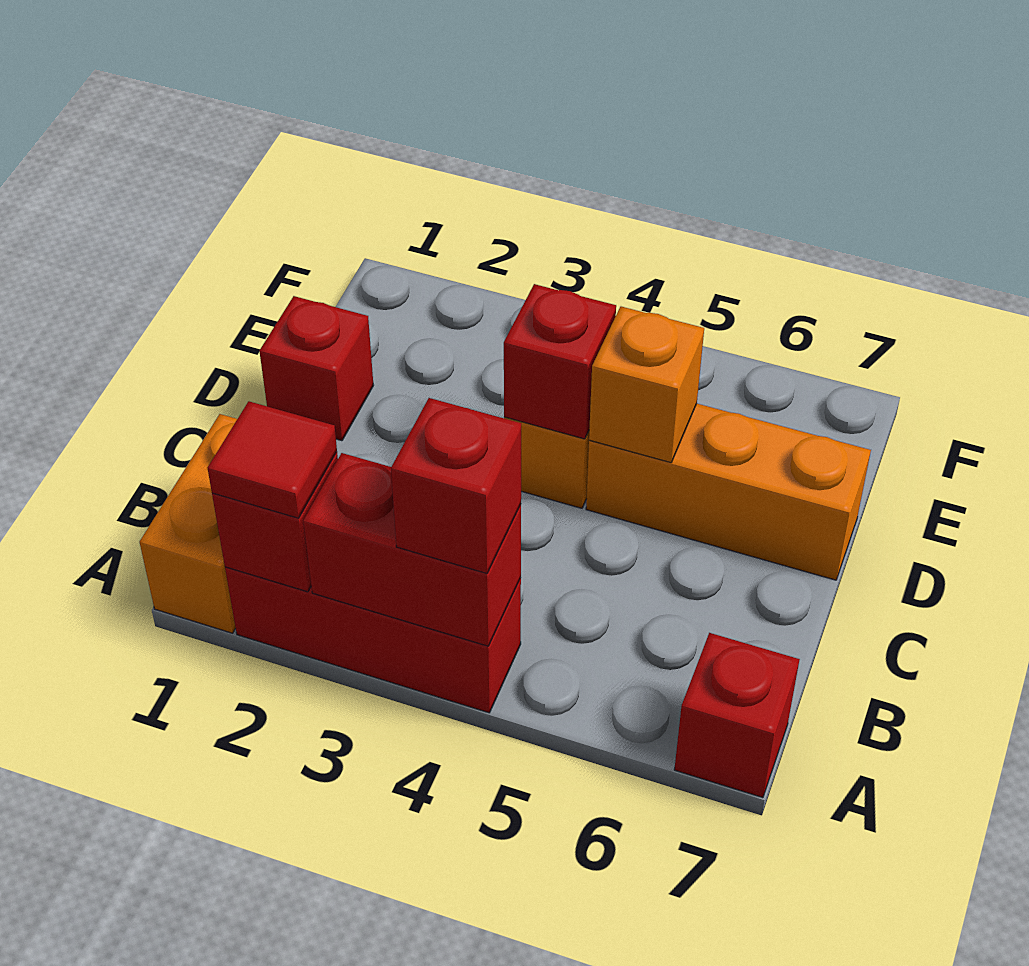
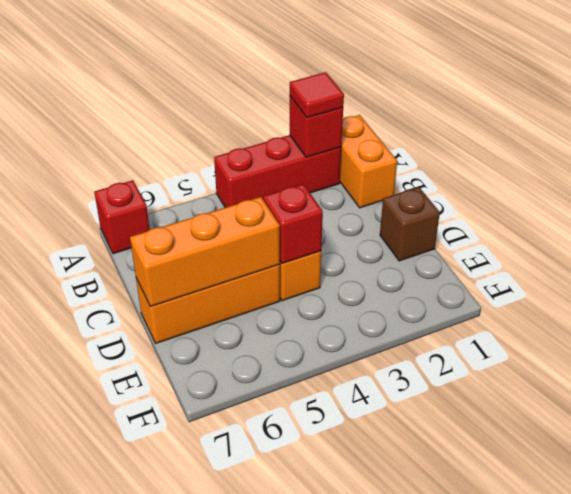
red brick A3:A4 level 2 -> none
red brick A4 level 3 -> none
red brick D1 level 1 -> brown brick D1 level 1
orange brick D5 level 2 -> orange brick D5:D7 level 2

